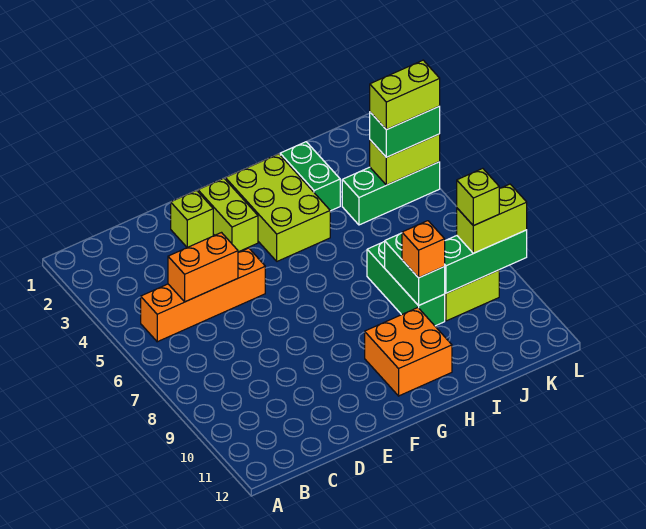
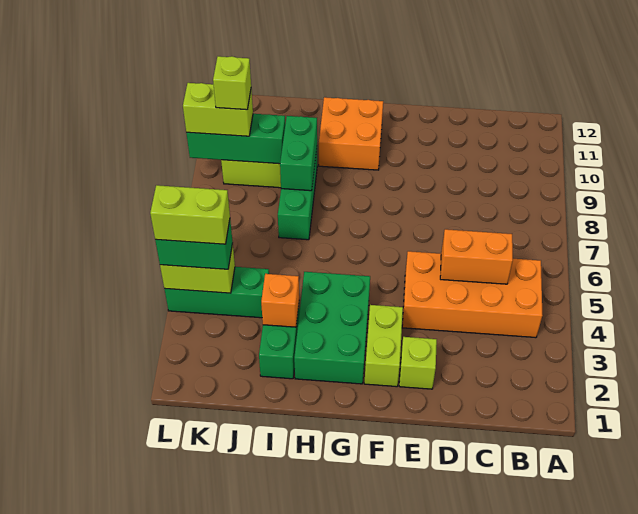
orange brick B5:E5 level 1 -> orange brick B4:E5 level 1
lime brick G2:H4 level 1 -> green brick G2:H4 level 1
orange brick I9 level 3 -> orange brick I3 level 2

